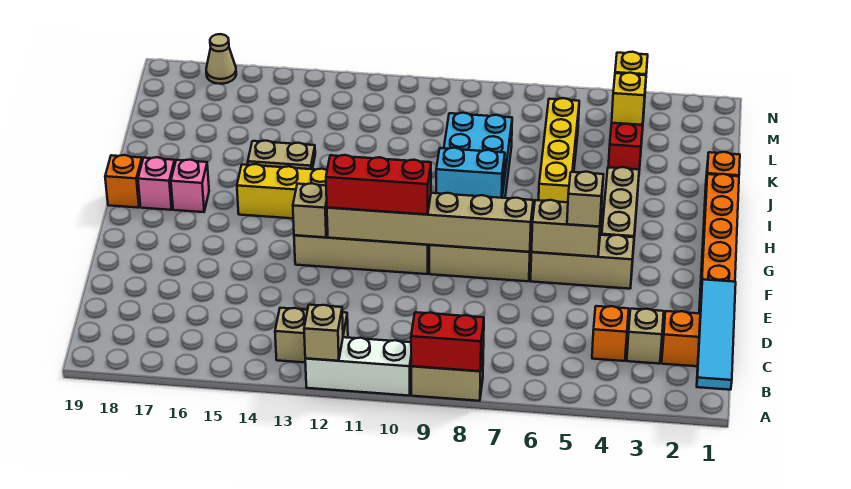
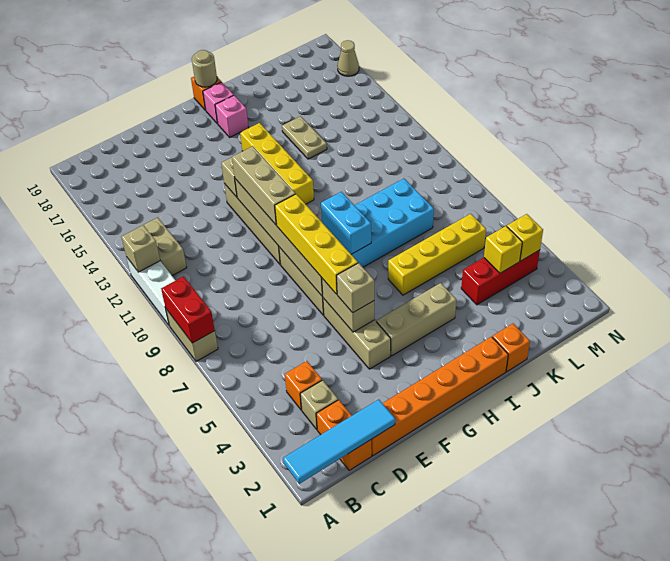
none -> yellow brick F6:F9 level 3
red brick F10:F12 level 3 -> tan brick F10:F12 level 3
none -> tan round brick H19 level 2

